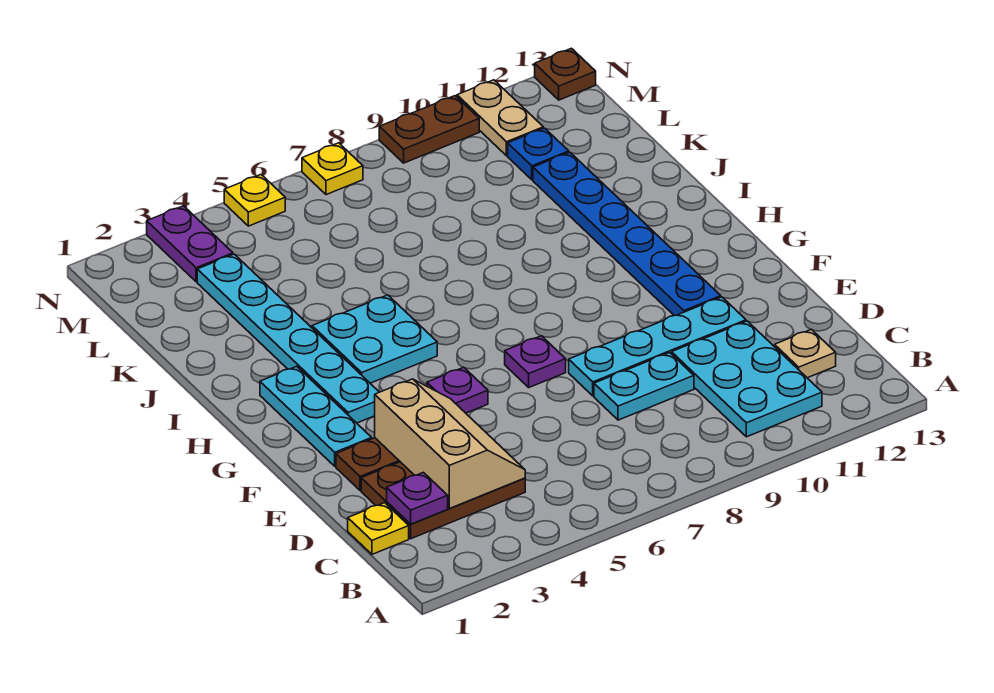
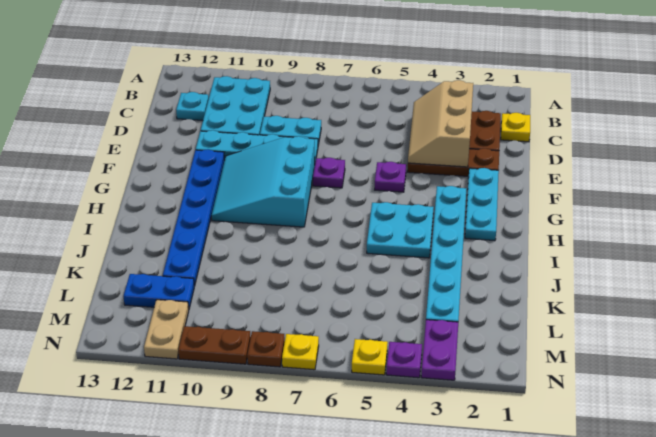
purple plate C2 level 2 -> purple plate N4 level 1
tan plate C12 level 1 -> cyan plate C12 level 1
none -> cyan slope F8:H10 level 1 top 8
blue plate L11 level 1 -> blue plate L11:L12 level 1
brown plate N13 level 1 -> brown plate N8 level 1

